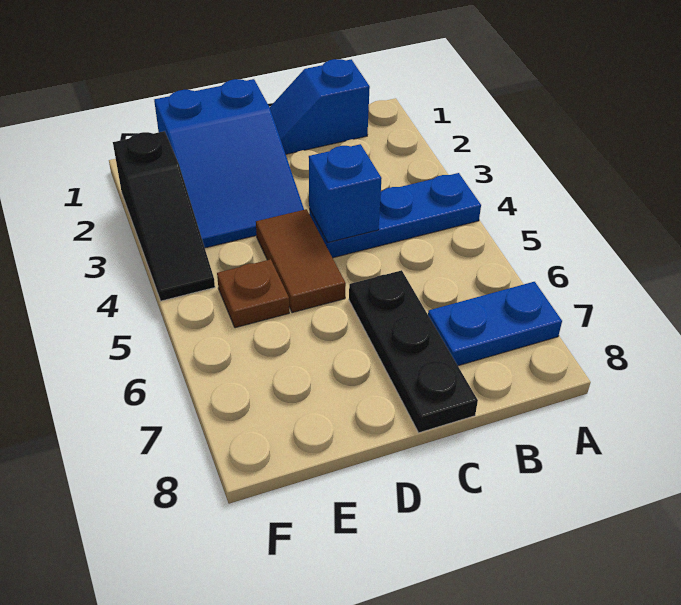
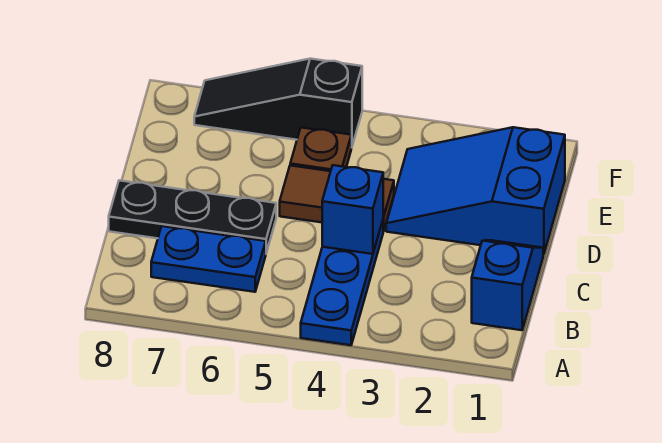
blue plate A7:B7 level 1 -> blue plate B6:B7 level 1
black slope F2:F4 level 1 top 2 -> black slope F5:F7 level 1 top 5

